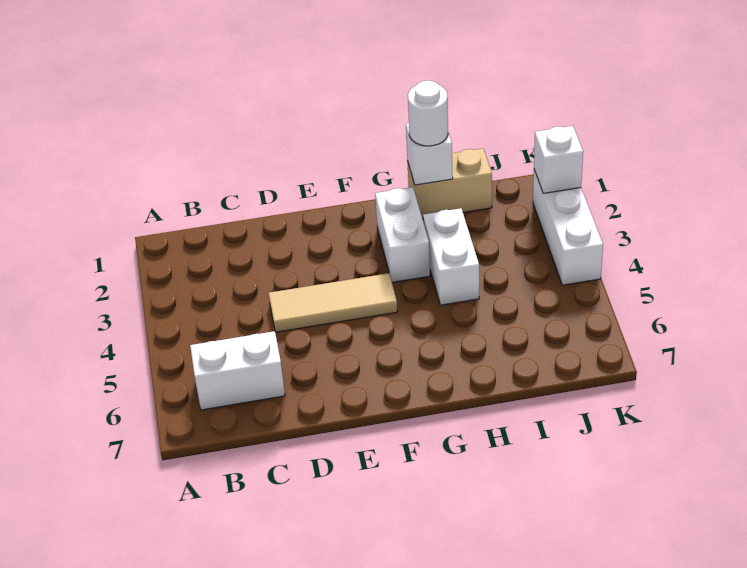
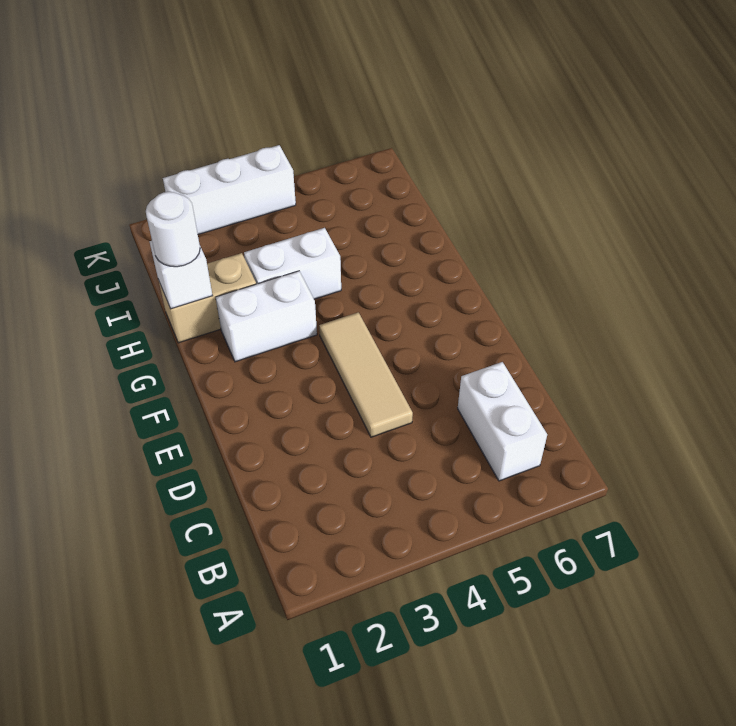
tan brick H1:I1 level 1 -> tan brick H1:H2 level 1
white brick K2 level 2 -> none

